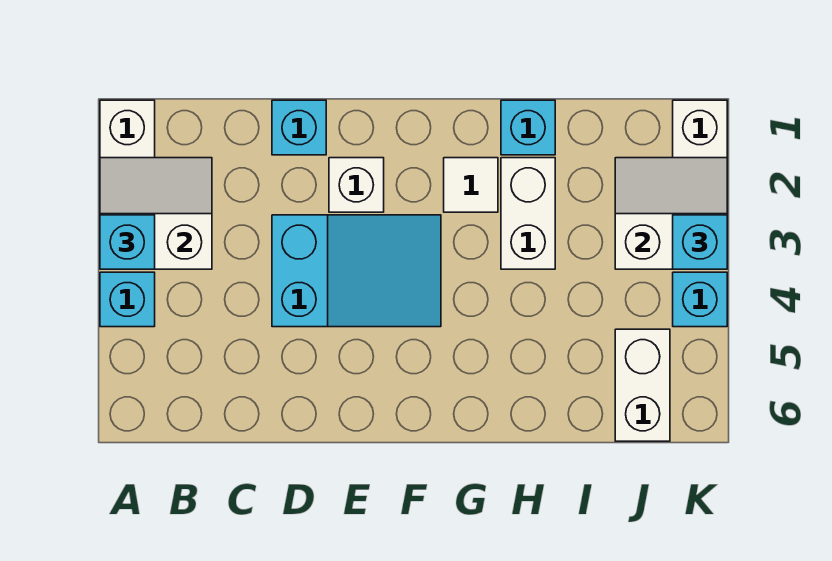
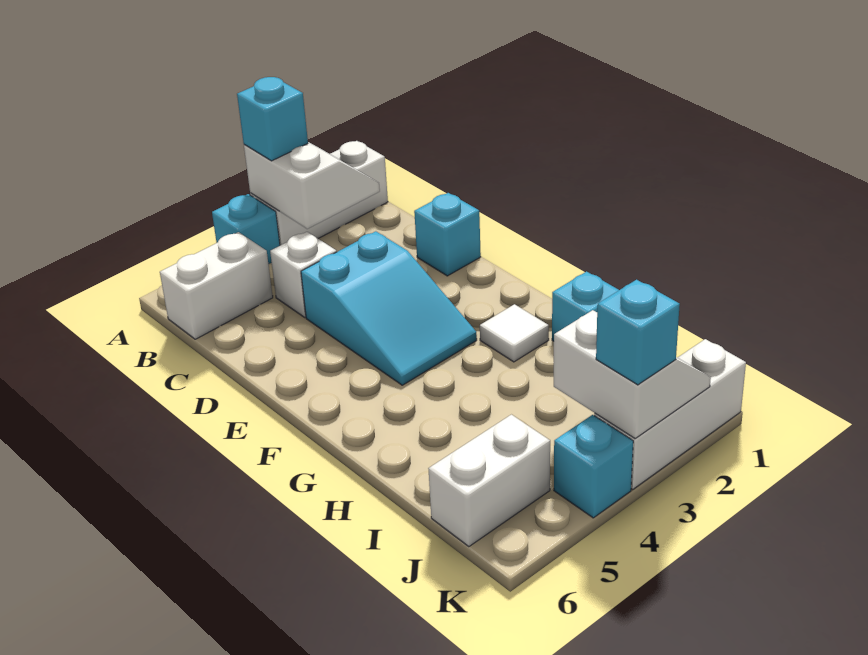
white brick E2 level 1 -> white brick C4 level 1
white brick H2:H3 level 1 -> white brick B5:B6 level 1

